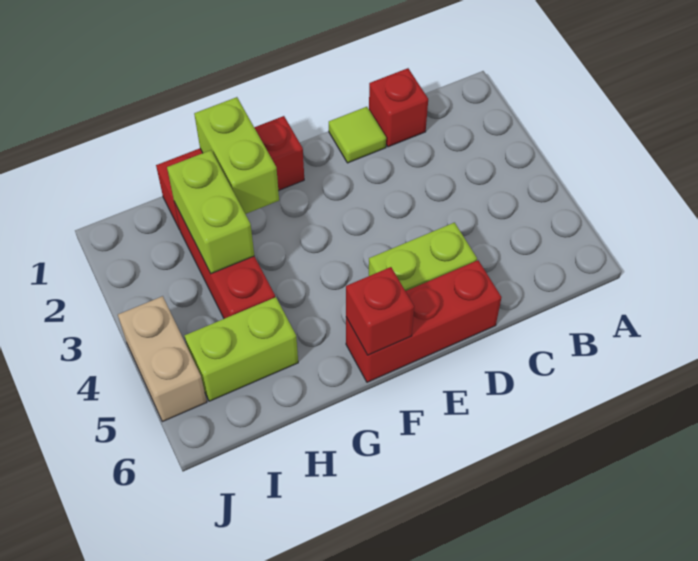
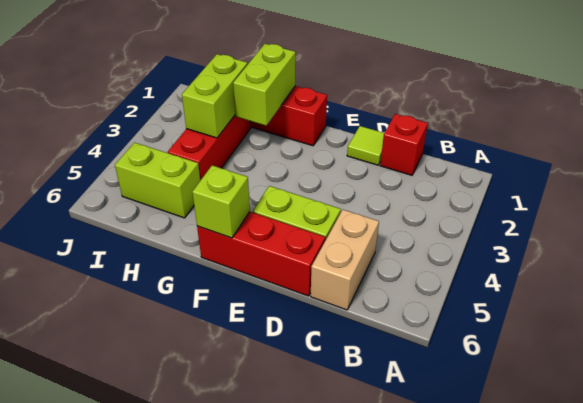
red brick F6 level 2 -> lime brick F6 level 2
tan brick J4:J5 level 1 -> tan brick C5:C6 level 1

